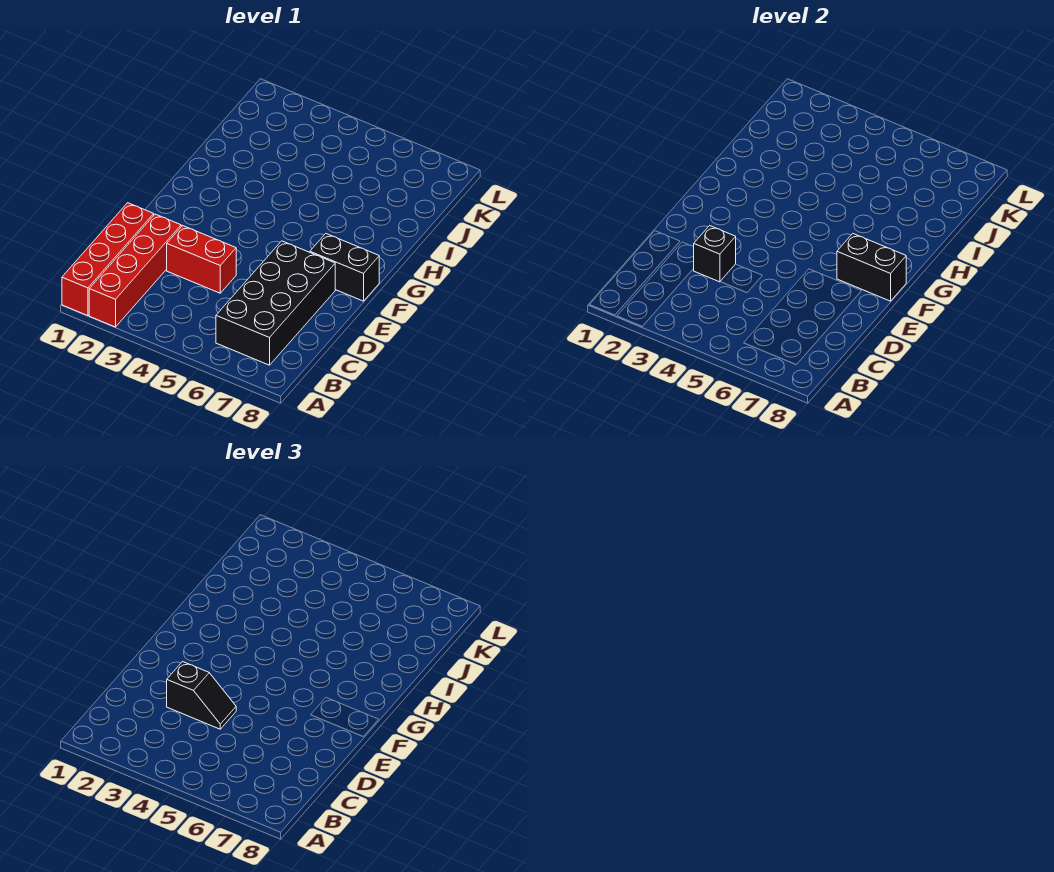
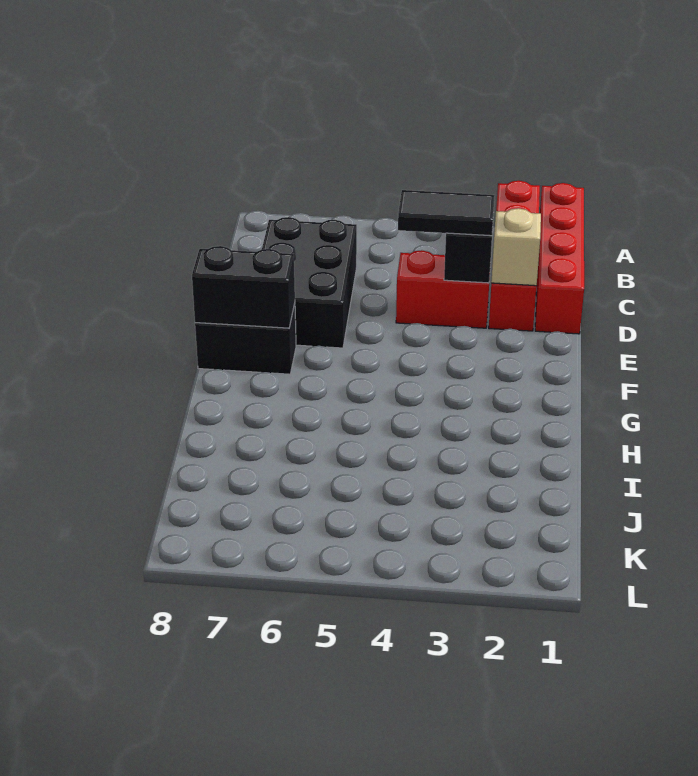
black brick B6:E7 level 1 -> black brick C6:E7 level 1
none -> tan brick D2 level 2
black slope D3:D4 level 3 top 3 -> black tile D3:D4 level 3

